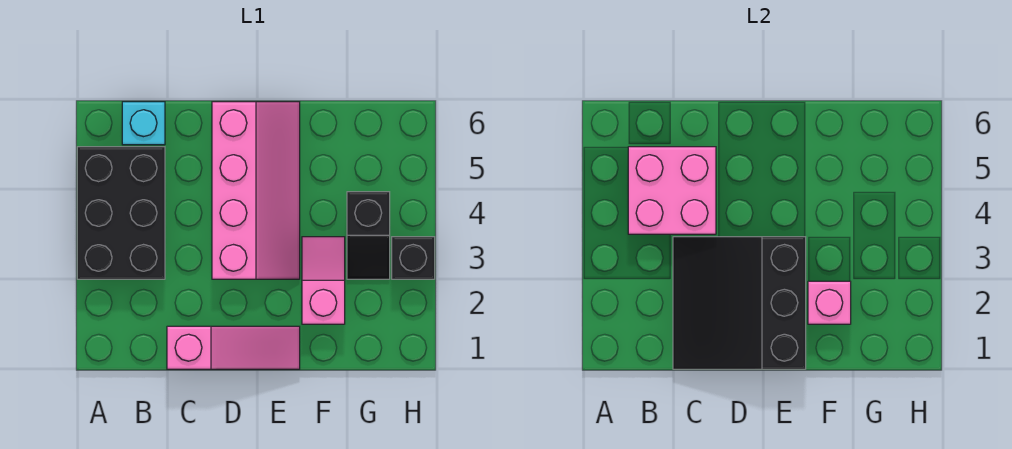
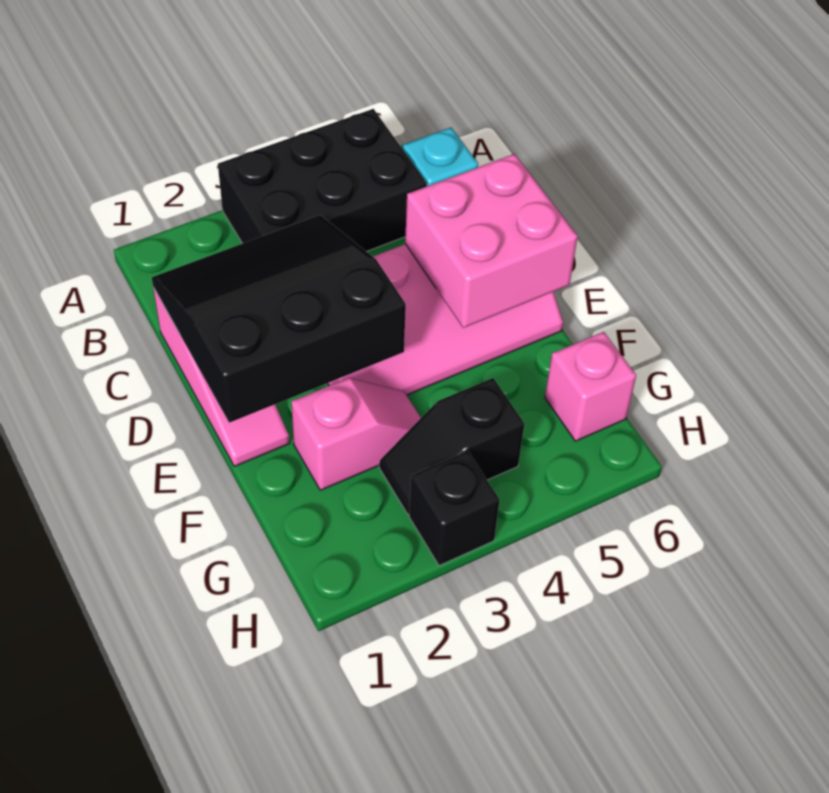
pink brick B4:C5 level 2 -> pink brick D5:E6 level 2
pink brick F2 level 2 -> pink brick G6 level 1

